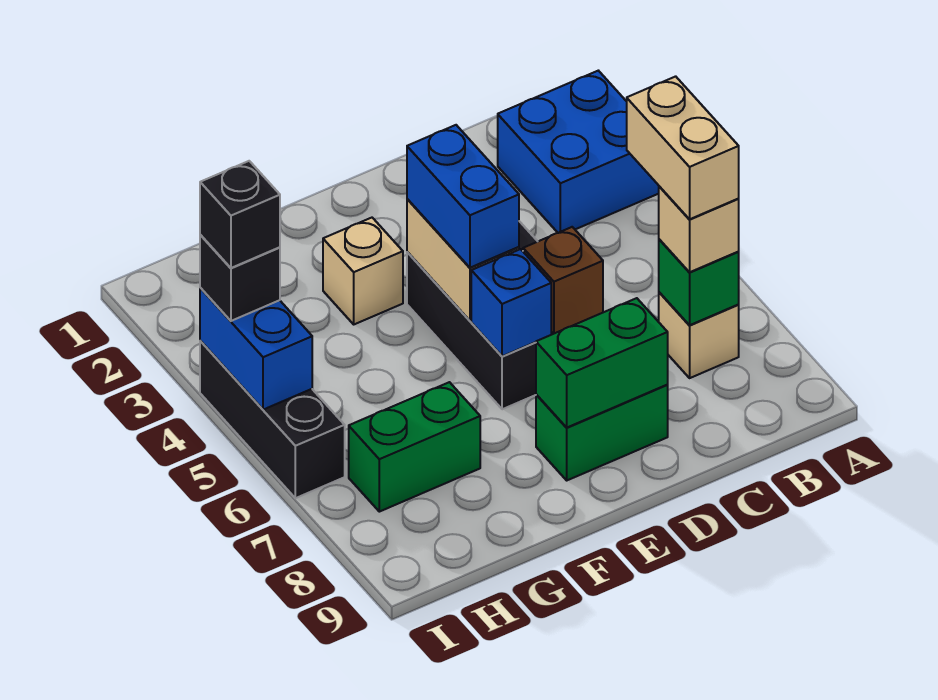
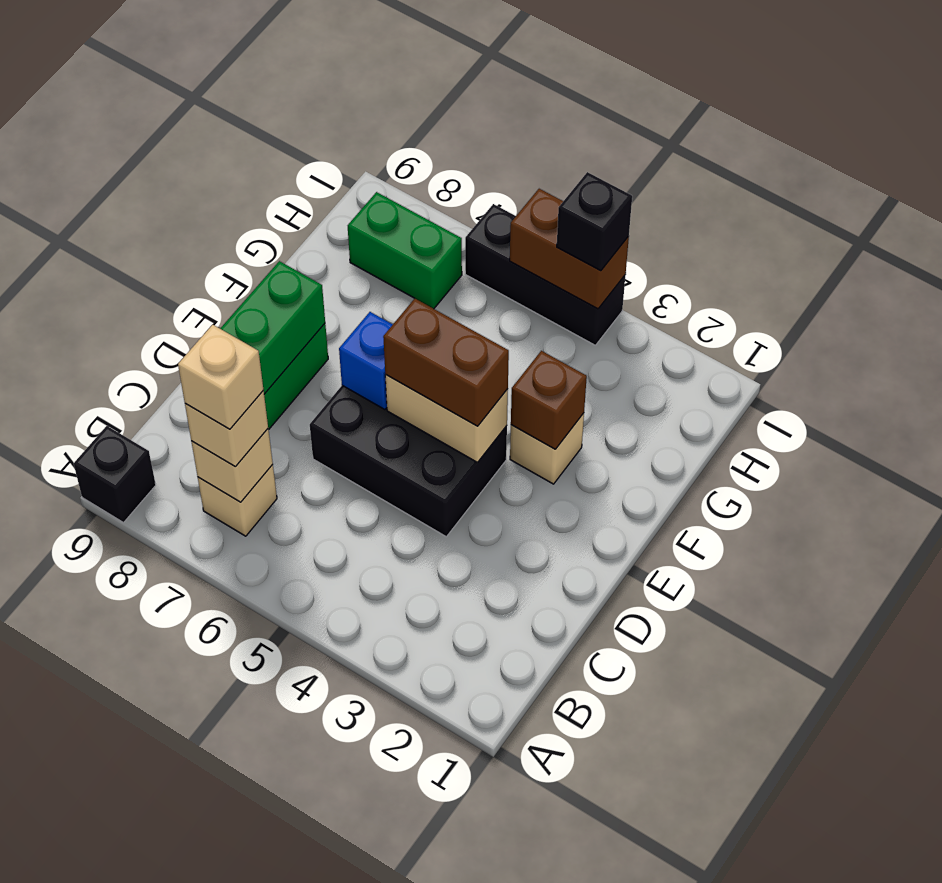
blue brick A2:B3 level 1 -> none
tan brick B6:B7 level 4 -> tan brick B7 level 4
green brick B7 level 2 -> tan brick B7 level 2
brown brick D6 level 2 -> brown brick F3 level 2
blue brick E4:E5 level 3 -> brown brick E4:E5 level 3
green brick G7:H7 level 1 -> green brick H7:H8 level 1
blue brick I4:I5 level 2 -> brown brick I4:I5 level 2
black brick I4 level 4 -> black brick A9 level 1

